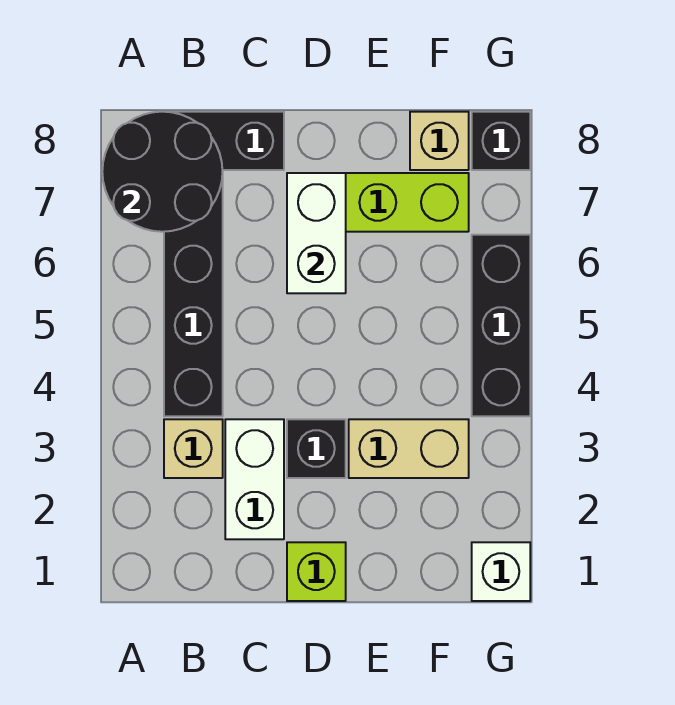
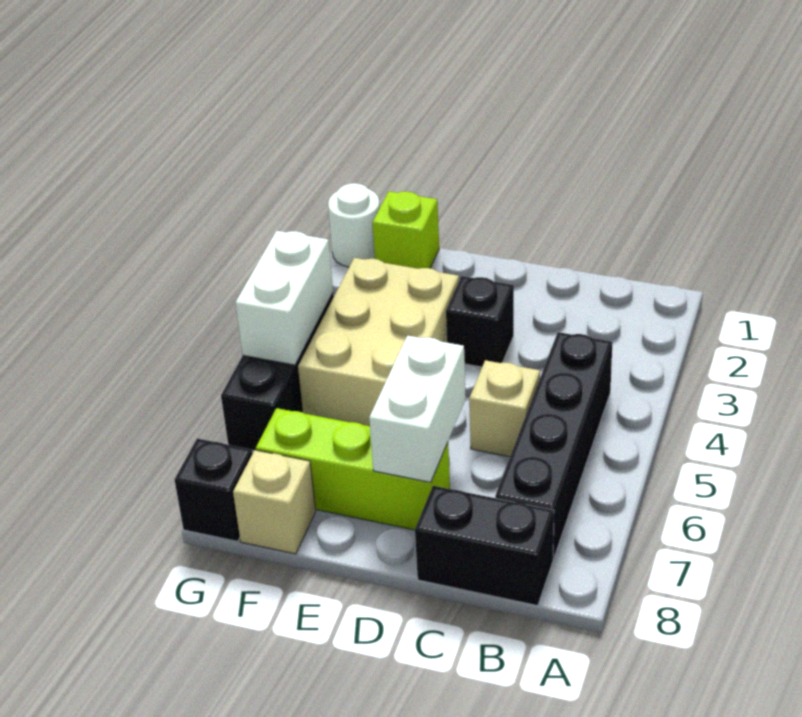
black round brick A7:B8 level 2 -> none
tan brick B3 level 1 -> tan brick C5 level 1
white brick C2:C3 level 1 -> white brick G4:G5 level 2
lime brick D1 level 1 -> lime brick F1 level 1
tan brick E3:F3 level 1 -> tan brick E3:F5 level 1
white brick G1 level 1 -> white round brick G1 level 1

